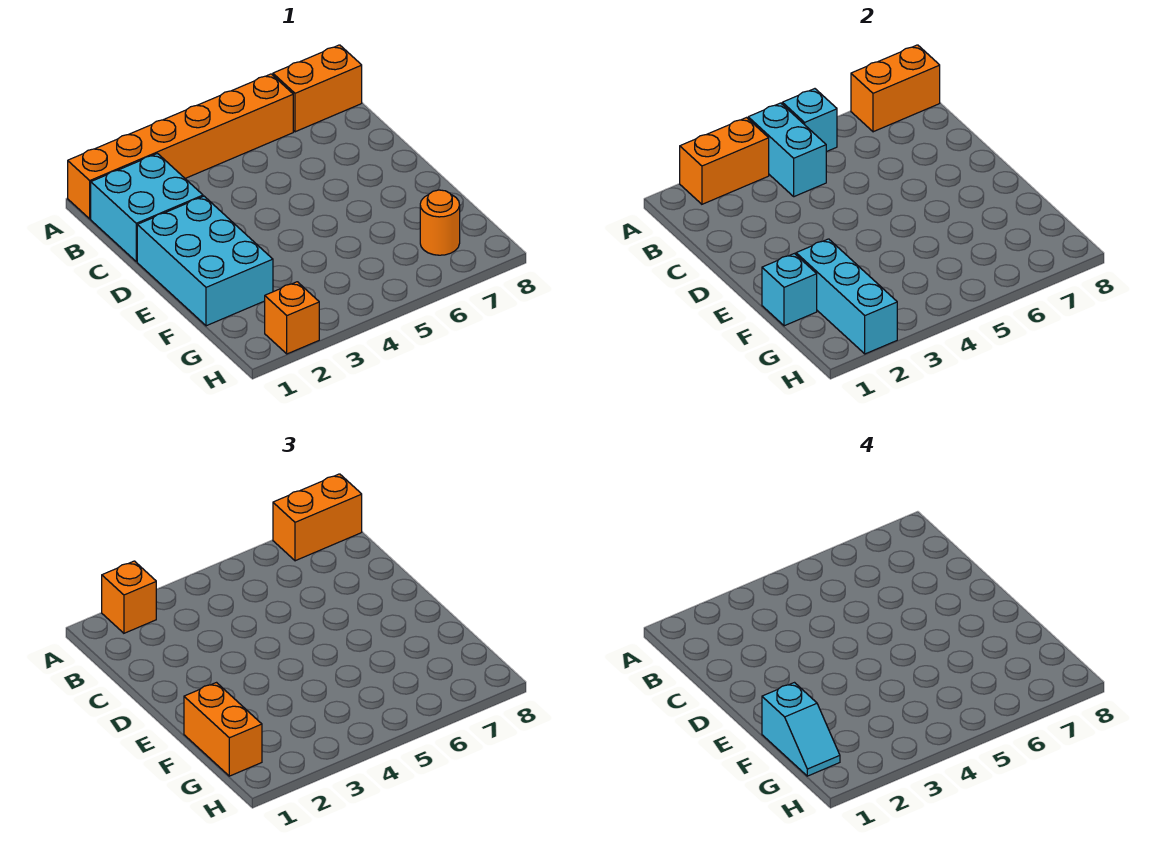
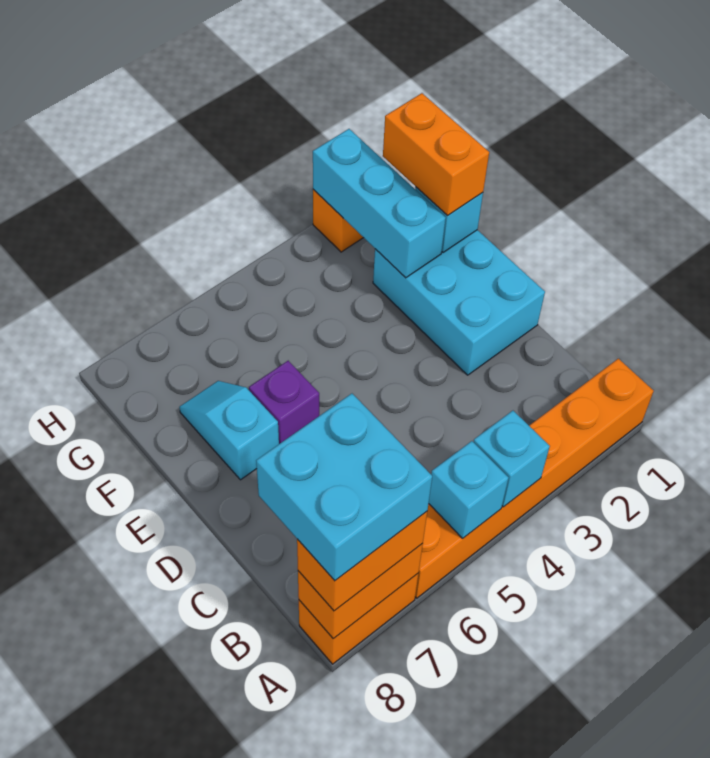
orange brick A2:A3 level 2 -> none
orange brick A2 level 3 -> none
cyan brick A4:B4 level 2 -> cyan brick A4 level 2
cyan brick B1:C2 level 1 -> cyan brick A7:B8 level 4
none -> purple brick E6 level 1
cyan slope F1:G1 level 4 top F -> cyan slope E7:F7 level 1 top E
orange round brick G7 level 1 -> none

